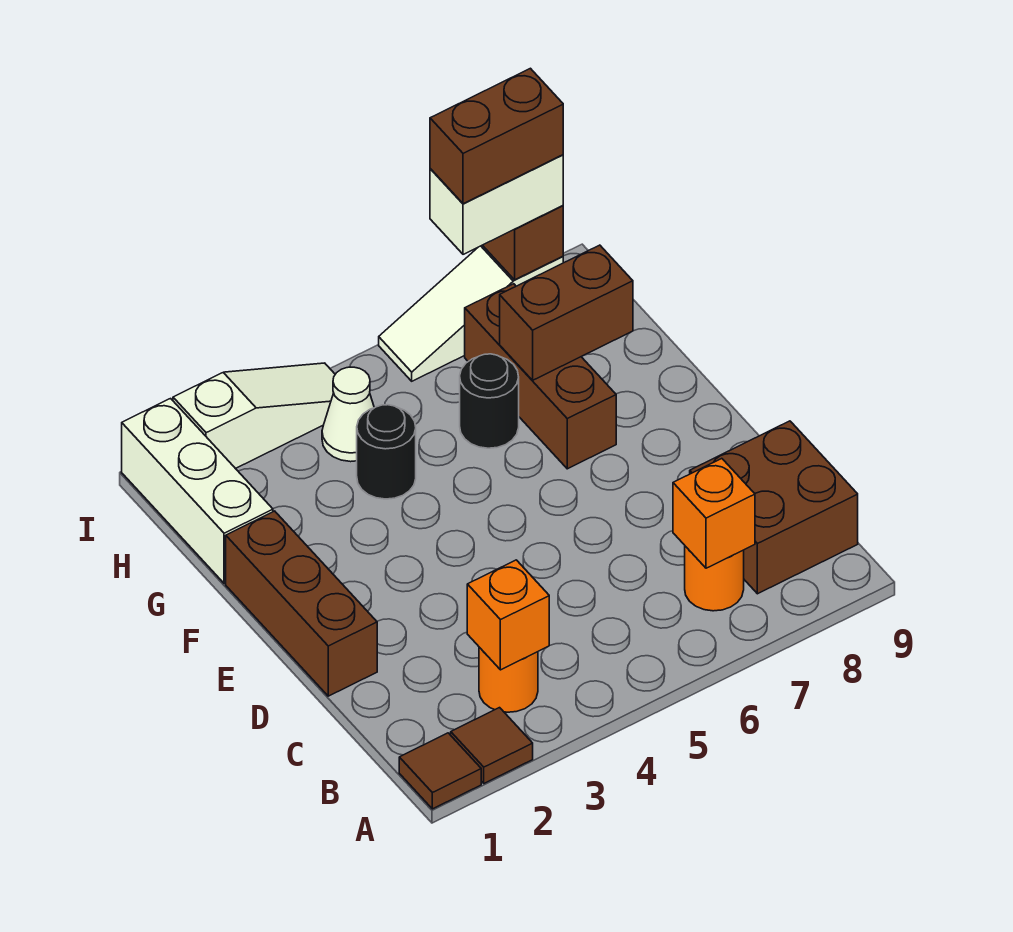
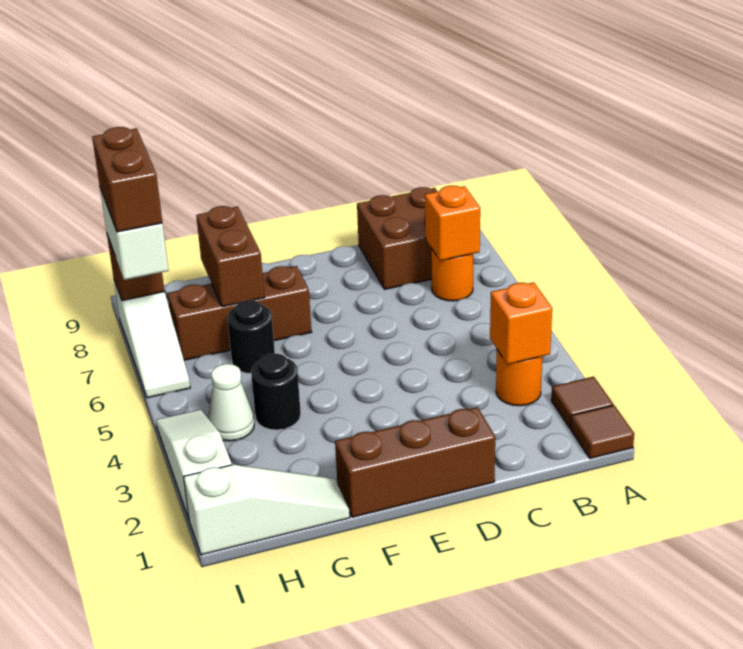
white brick G1:I1 level 1 -> white slope G1:I1 level 1 top I

